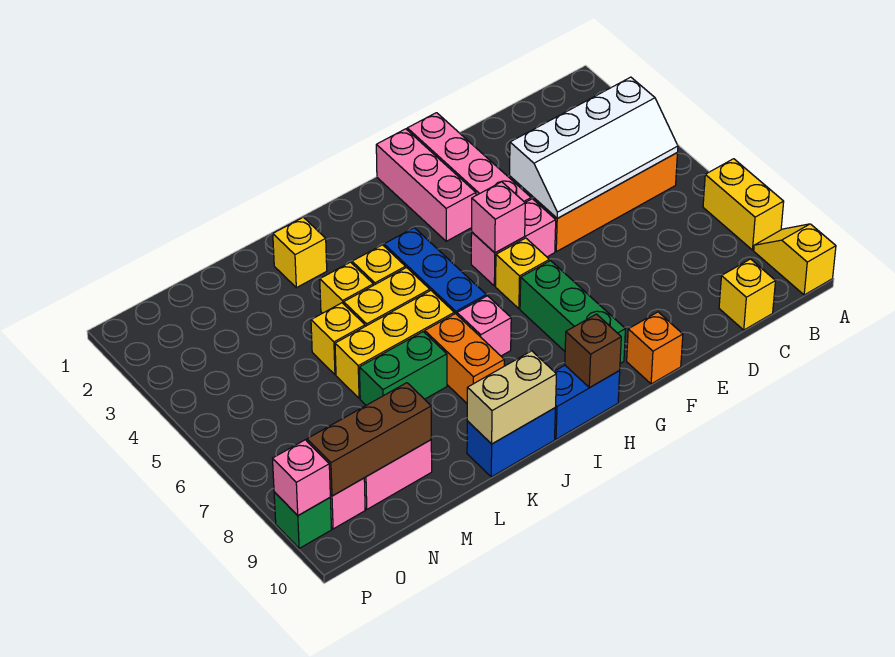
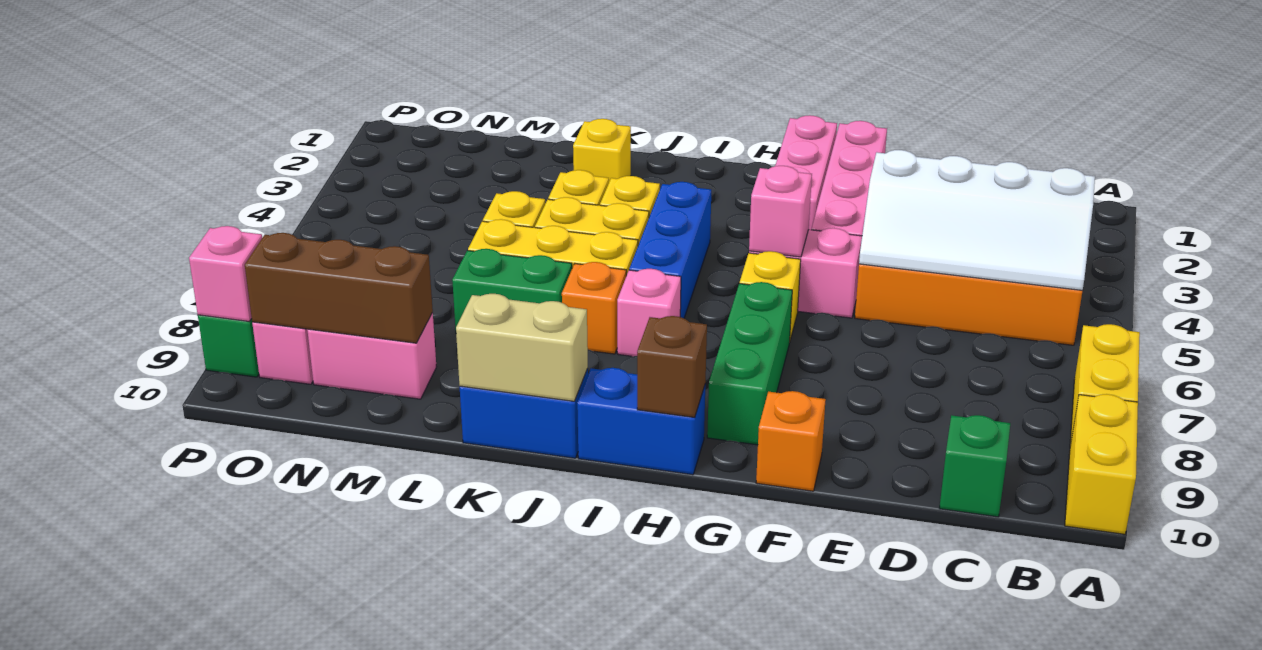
yellow slope A9:A10 level 1 top 10 -> yellow brick A9:A10 level 1
yellow brick C10 level 1 -> green brick C10 level 1
orange brick J7:J8 level 1 -> orange brick J7 level 1

